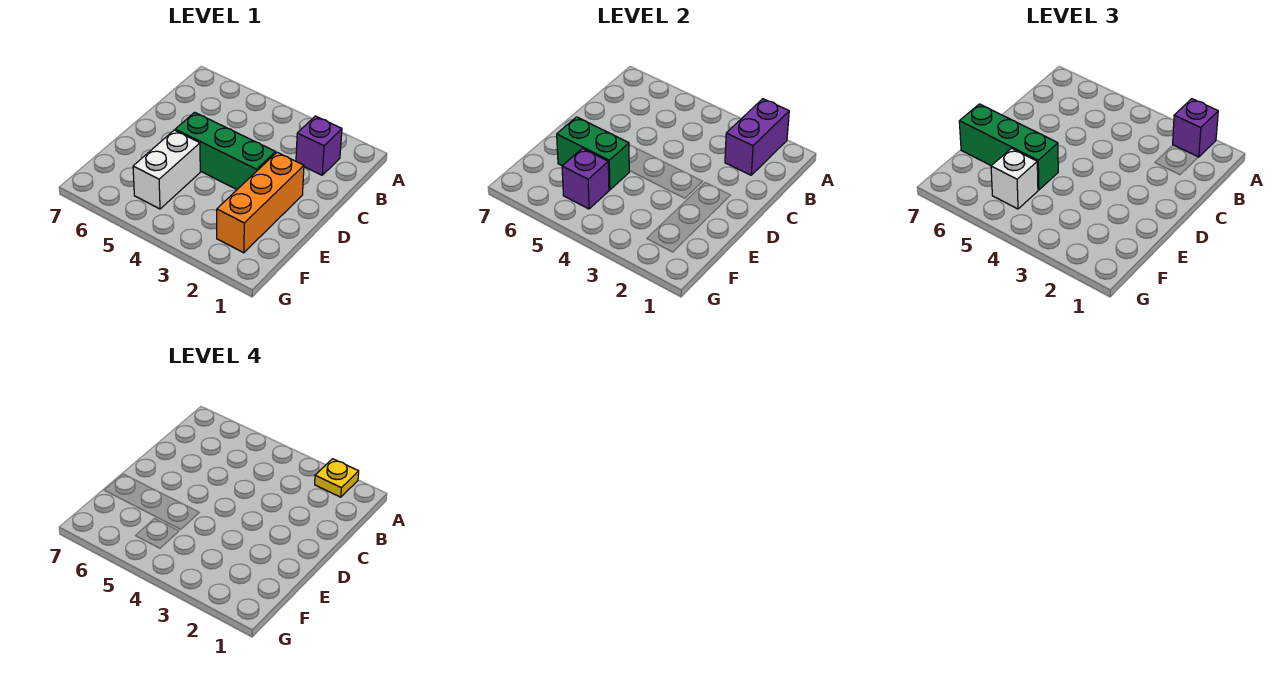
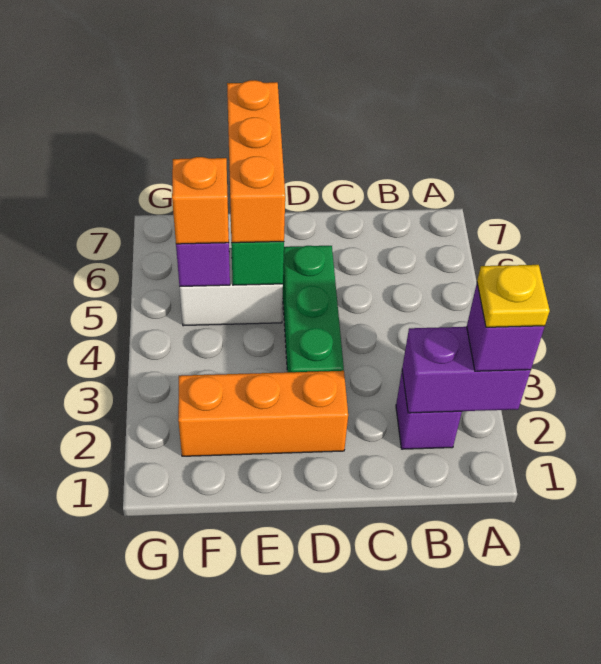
green brick E5:E7 level 3 -> orange brick E5:E7 level 3
white brick F5 level 3 -> orange brick F5 level 3

